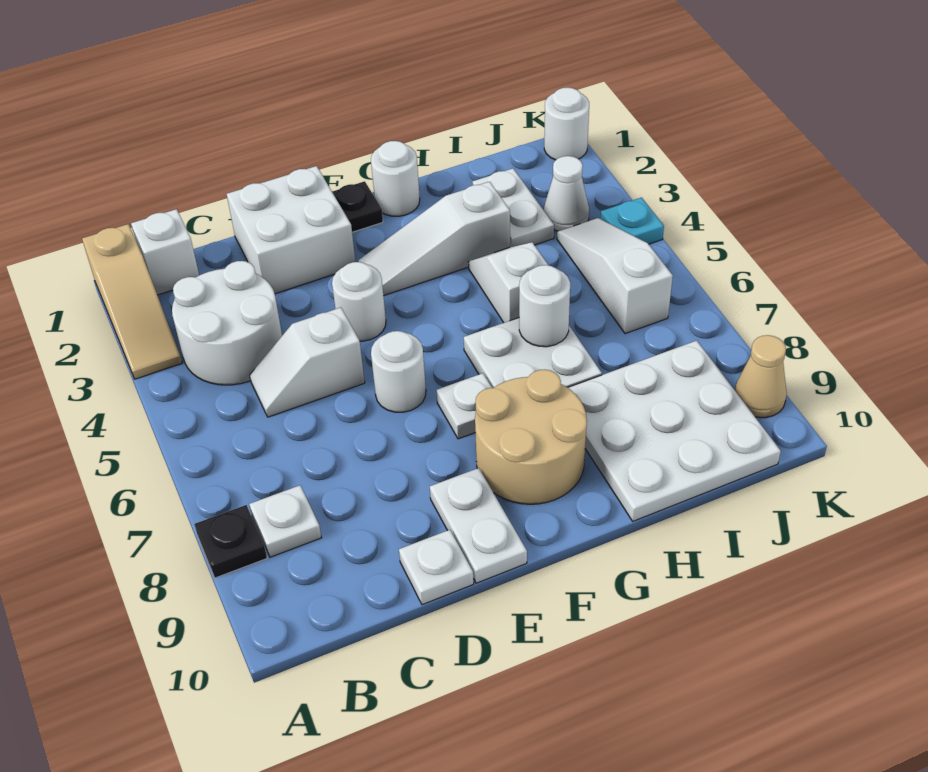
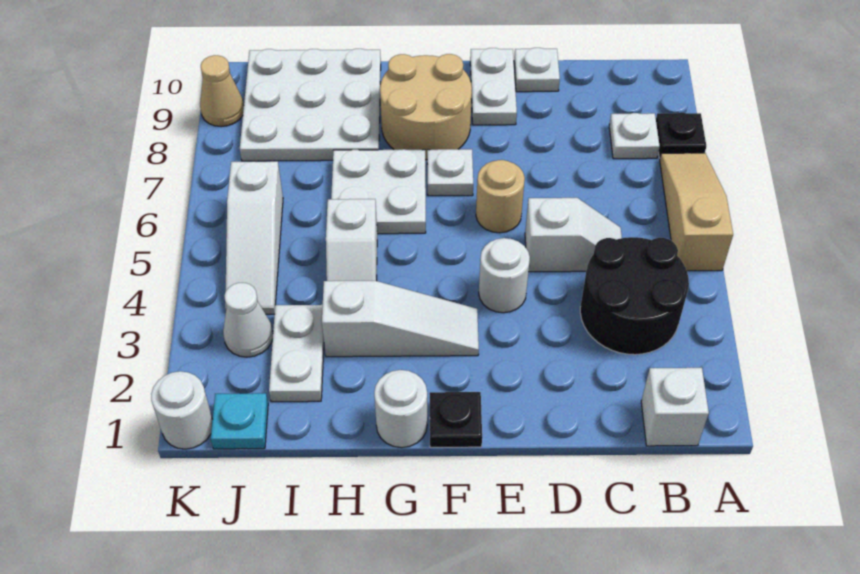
tan slope A1:A3 level 1 top 1 -> tan slope A5:A7 level 1 top 5
white round brick B3:C4 level 1 -> black round brick B3:C4 level 1
white brick D1:E2 level 1 -> none
white round brick E6 level 1 -> tan round brick E6 level 1
white round brick H6 level 2 -> none
cyan plate K4 level 1 -> cyan plate J1 level 1

